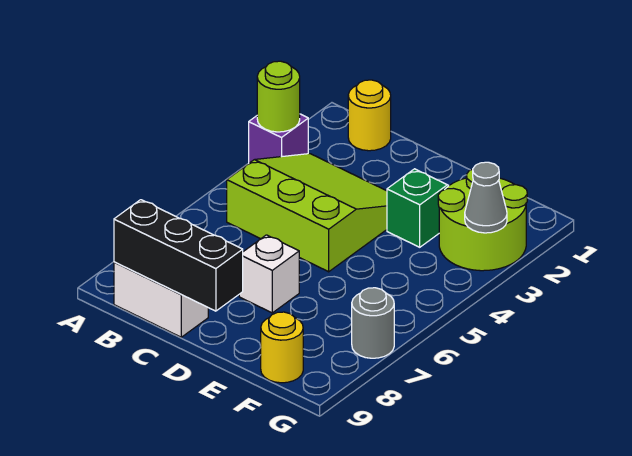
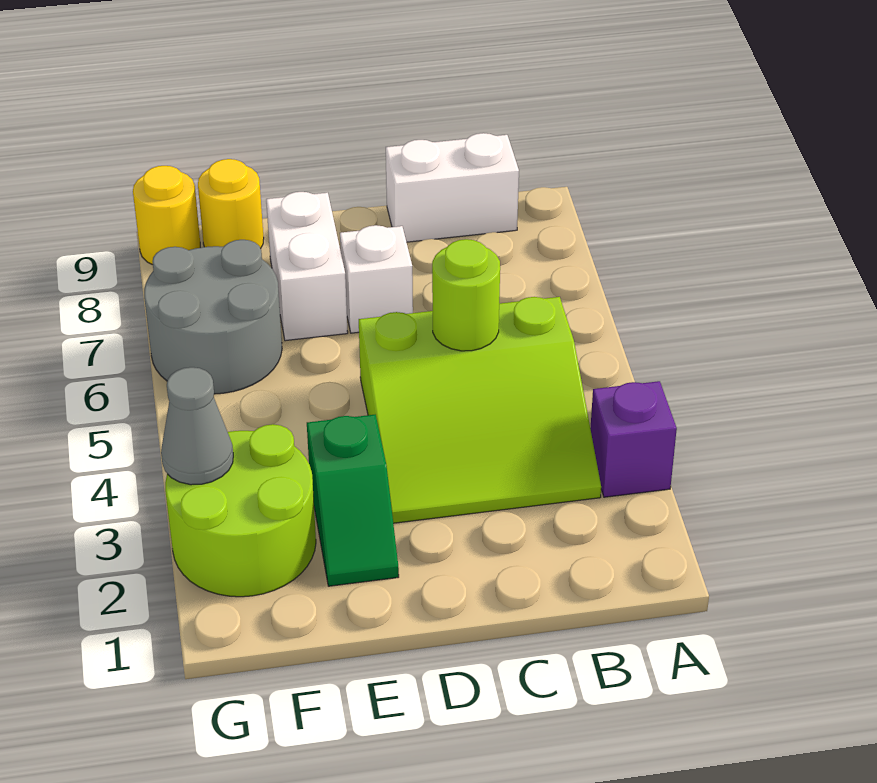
lime round brick A3 level 2 -> lime round brick C5 level 2
yellow round brick B1 level 1 -> yellow round brick G9 level 1
black brick B9:D9 level 2 -> none
none -> white brick E7:E8 level 1
grey round brick G7 level 1 -> grey round brick F6:G7 level 1

